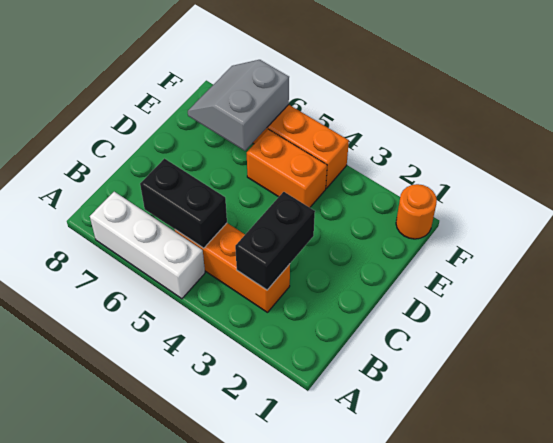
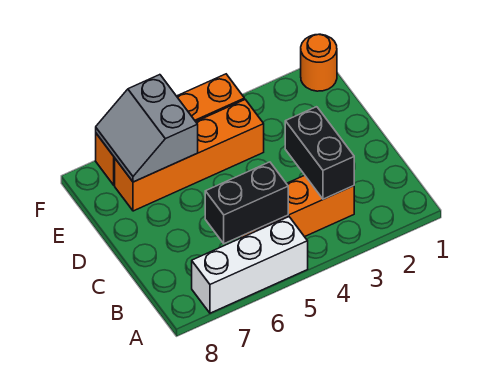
orange brick E4:E5 level 1 -> orange brick E4:E7 level 1

